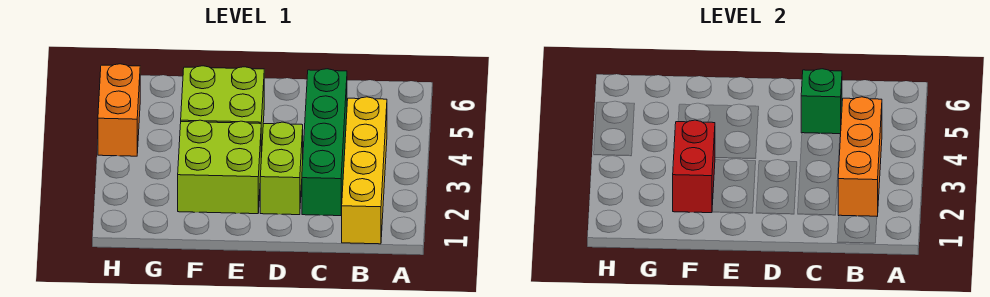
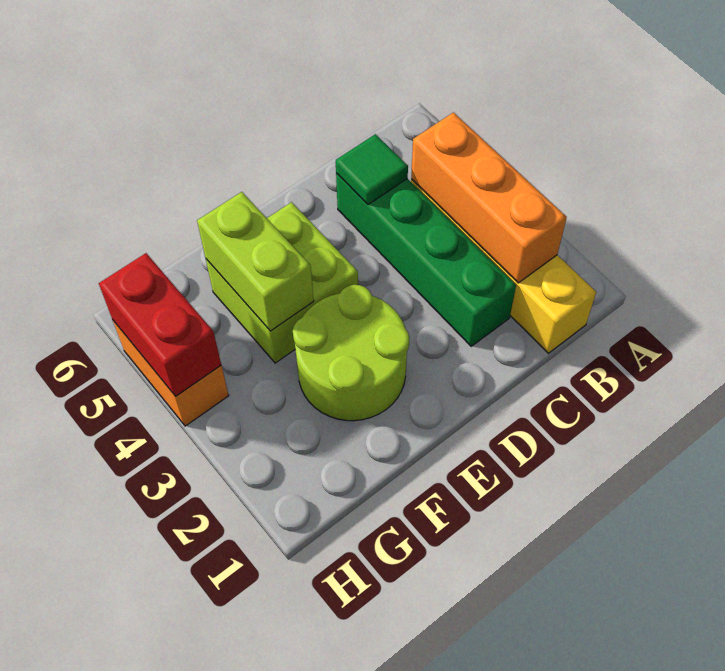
green brick C5 level 2 -> green tile C5 level 2
lime brick D2:D3 level 1 -> lime brick F4:F5 level 2
lime brick E2:F3 level 1 -> lime round brick E2:F3 level 1
red brick F2:F3 level 2 -> red brick H4:H5 level 2

